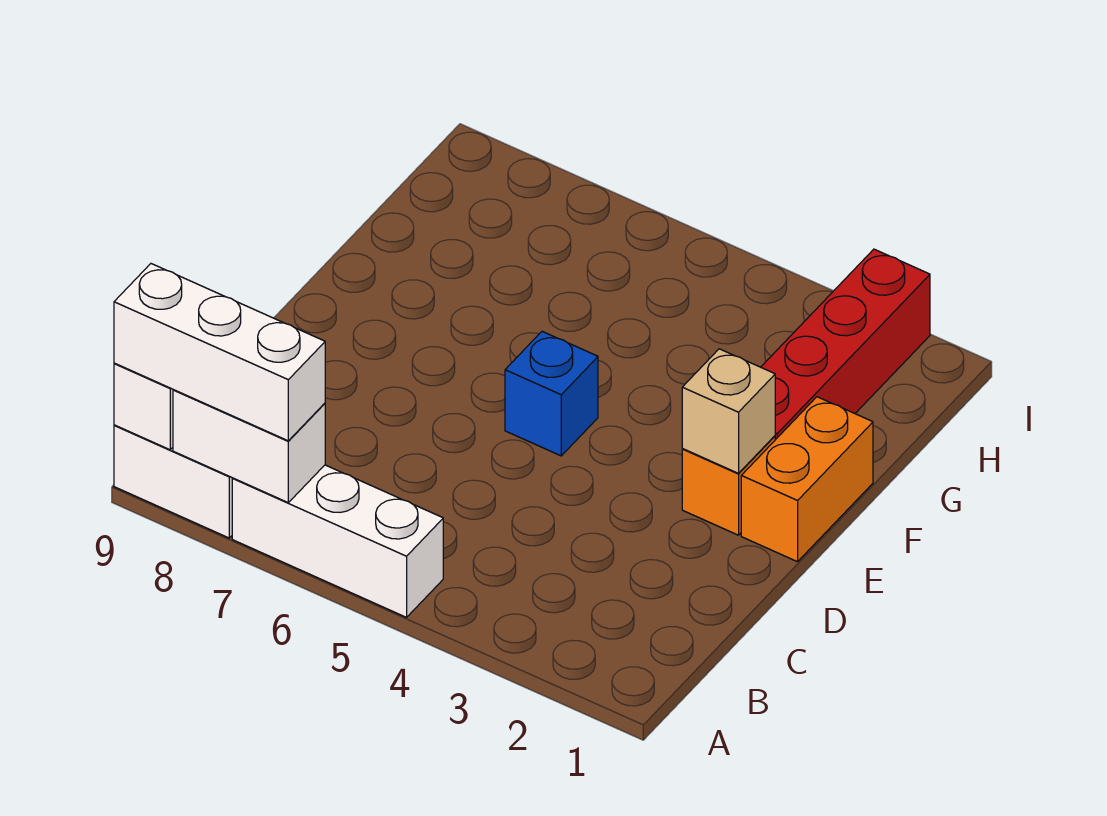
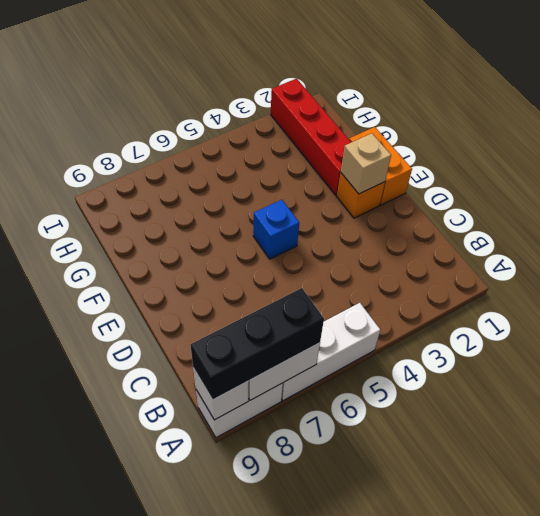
white brick A7:A9 level 3 -> black brick A7:A9 level 3

